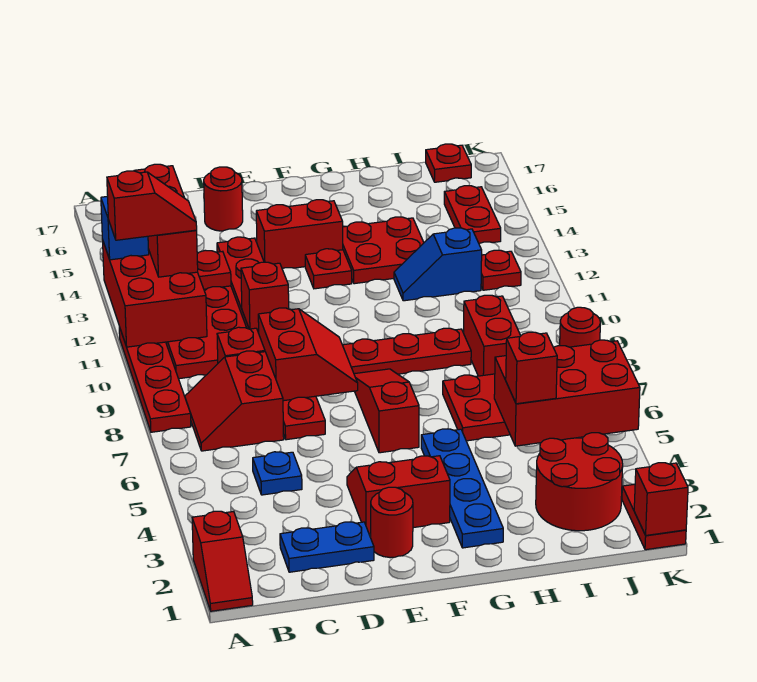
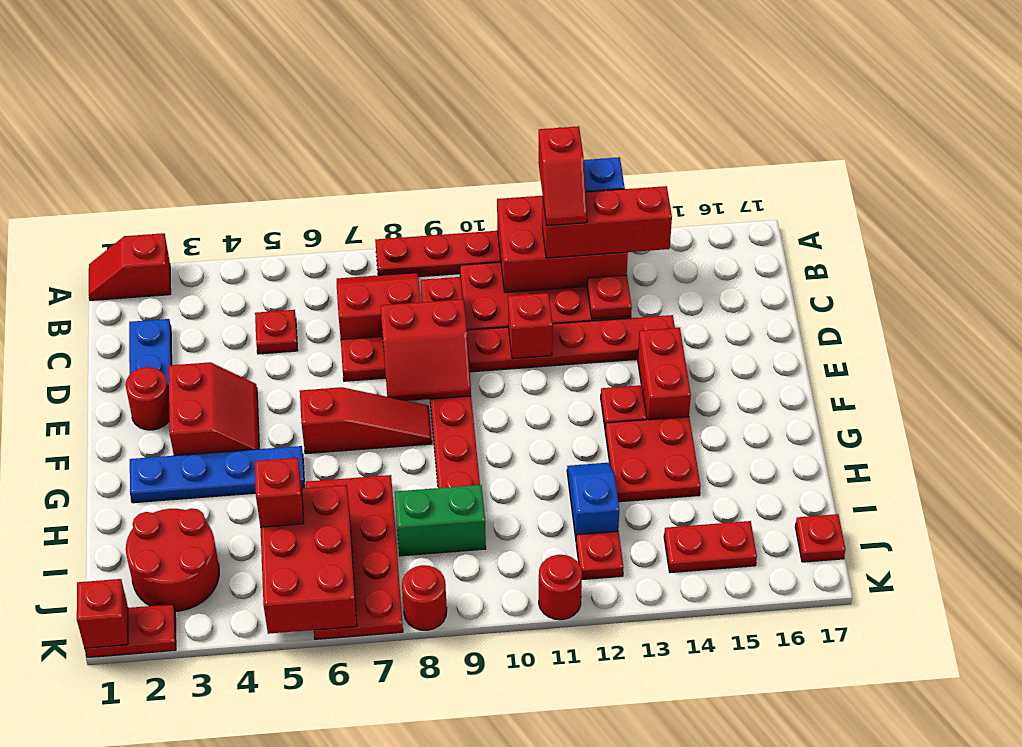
blue plate C5 level 1 -> red plate C5 level 1
red round brick D16 level 1 -> red round brick K11 level 1
red brick I8:I9 level 1 -> green brick I8:I9 level 1

